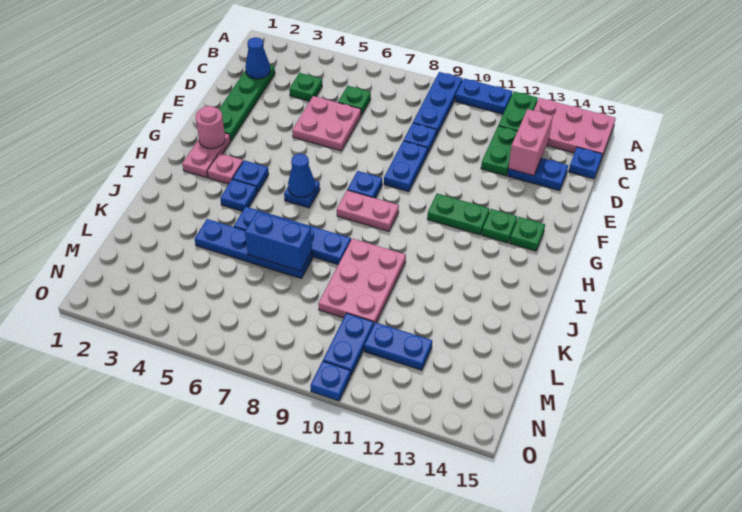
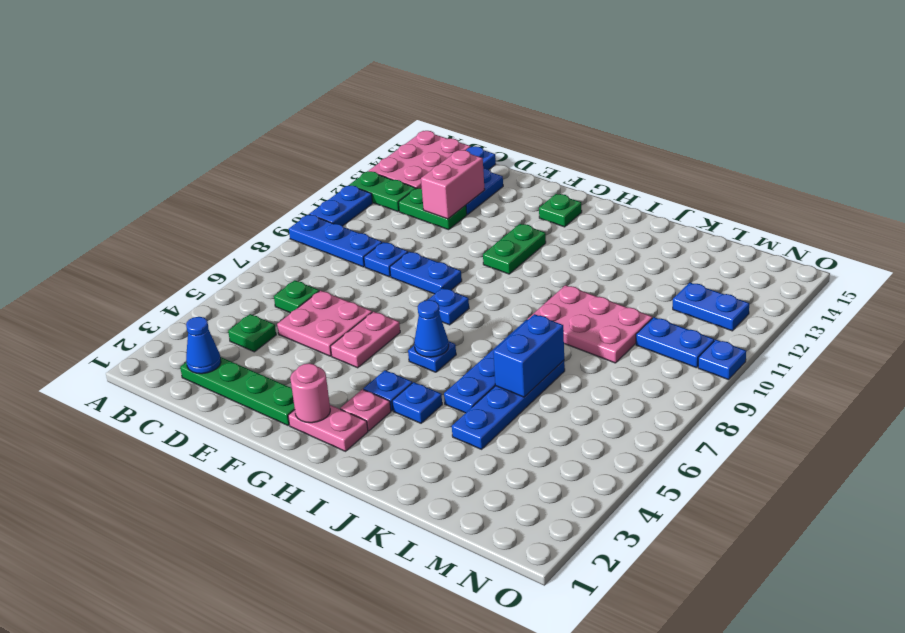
pink brick C13:D13 level 2 -> pink brick D12:D13 level 2
green plate G13 level 1 -> none
pink plate H8:H9 level 1 -> pink plate F5:F6 level 1
blue plate M11:M12 level 1 -> blue plate M12:N12 level 1

